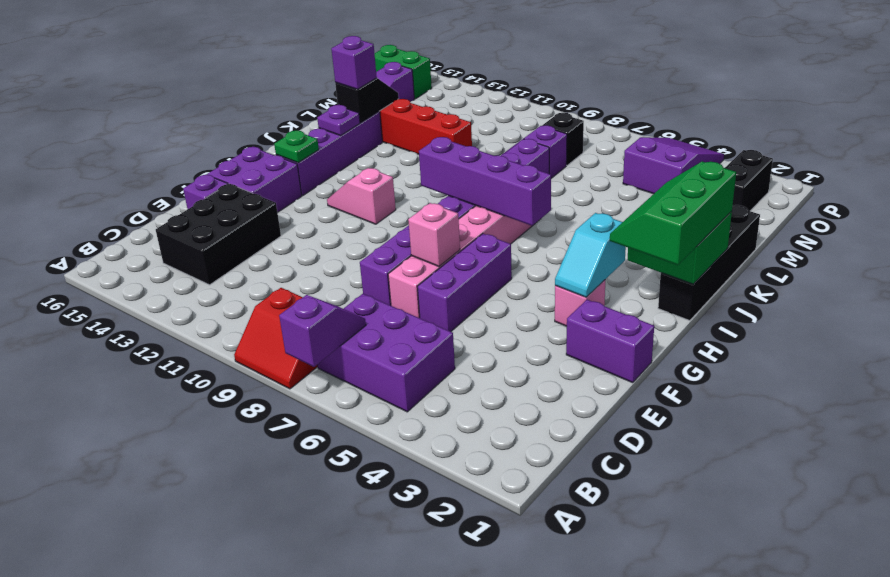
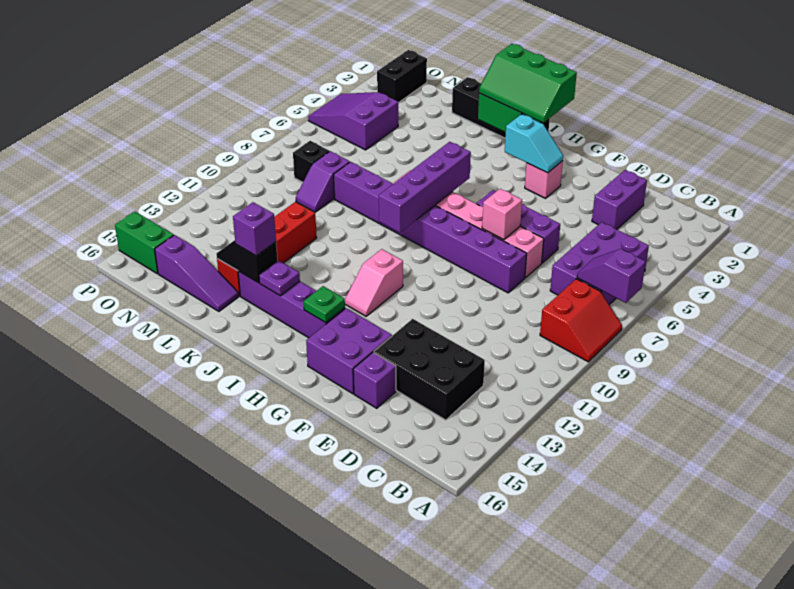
purple brick F1:F2 level 1 -> purple brick D2:D3 level 1
black brick N2:O2 level 1 -> black brick O1:O2 level 1
green brick O15:O16 level 1 -> green brick O15:P15 level 1

